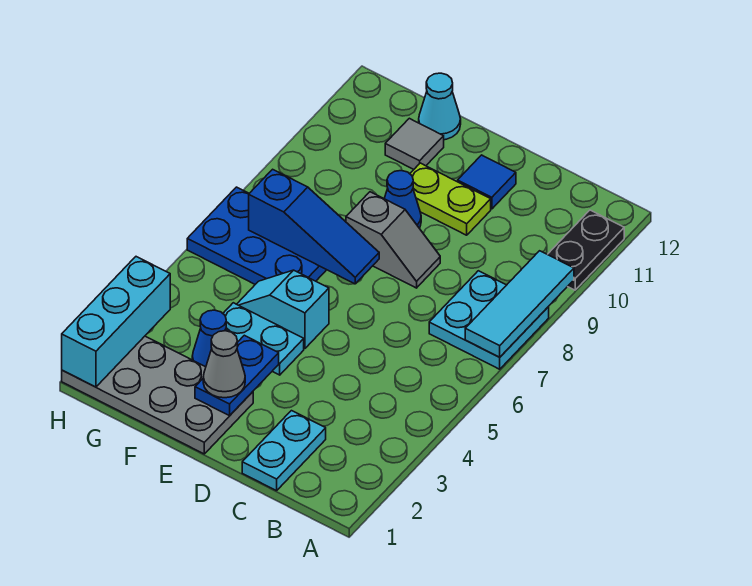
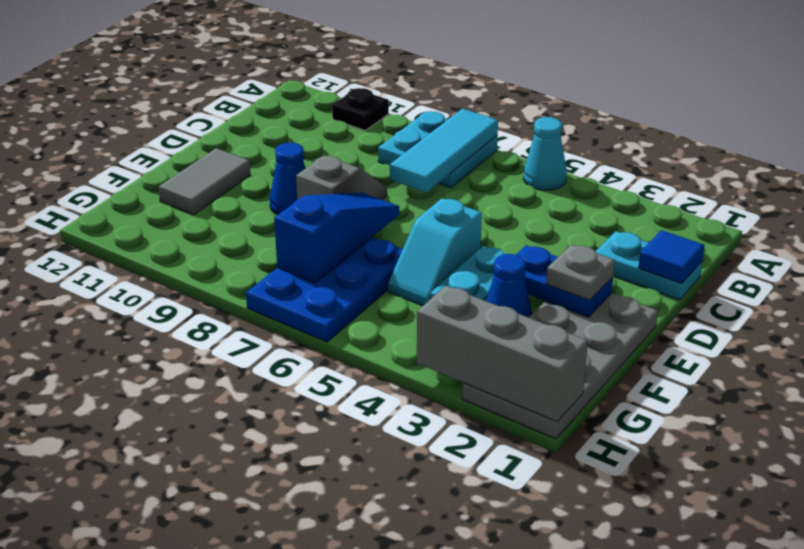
cyan tile A7:A9 level 2 -> cyan tile A7:C7 level 2
black plate A10:A11 level 1 -> black plate A10 level 1
lime plate D10:E10 level 1 -> none
blue tile D11 level 1 -> blue tile C1 level 2
grey cone E2 level 3 -> grey plate E2 level 3
grey tile F11 level 1 -> grey tile E11:F11 level 1
cyan cone F12 level 1 -> cyan cone A5 level 1
cyan brick H1:H3 level 2 -> grey brick H1:H3 level 2

